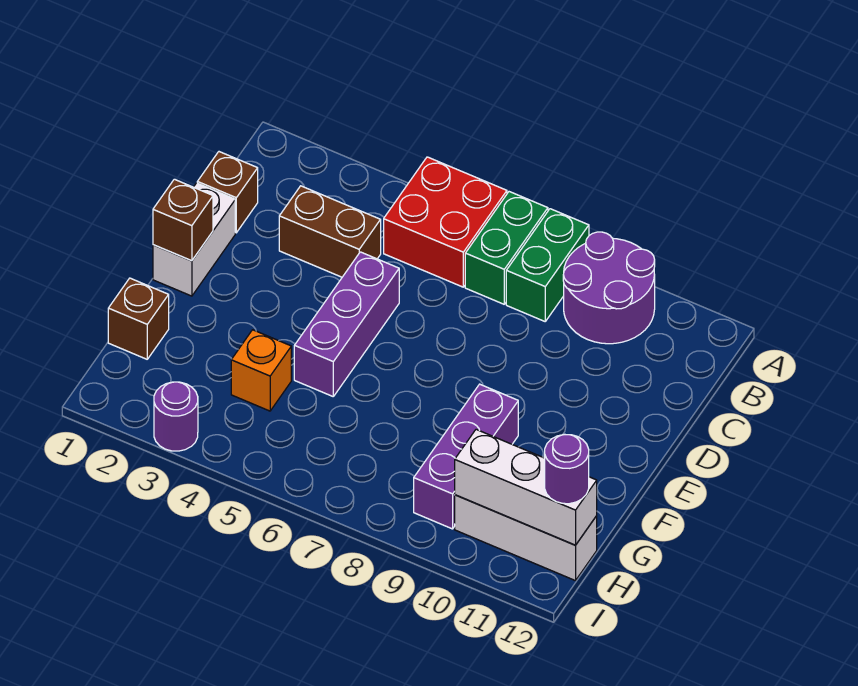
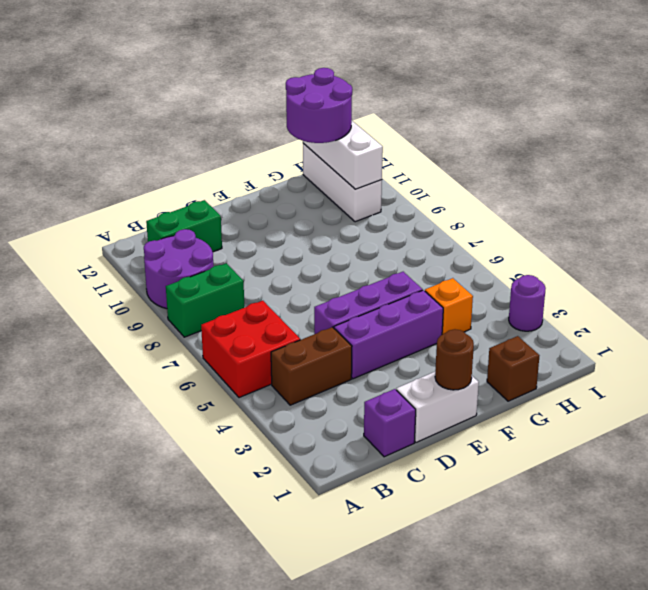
green brick A7:B7 level 1 -> green brick B11:C11 level 1
brown brick C1 level 1 -> purple brick C1 level 1
brown brick C3:C4 level 1 -> brown brick B4:C4 level 1
brown brick E1 level 2 -> brown round brick E1 level 2
purple brick F9:H9 level 1 -> purple brick D4:F4 level 1
purple round brick H12 level 3 -> purple round brick G11:H12 level 3

